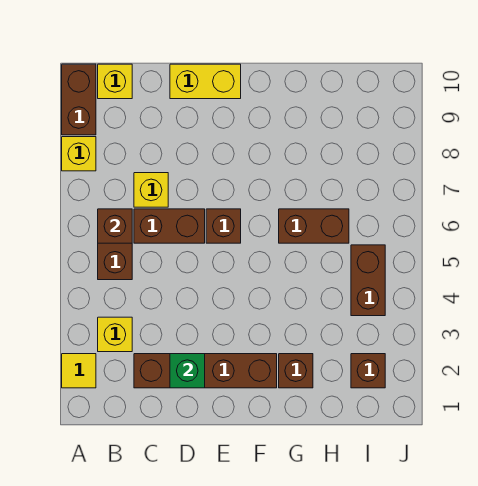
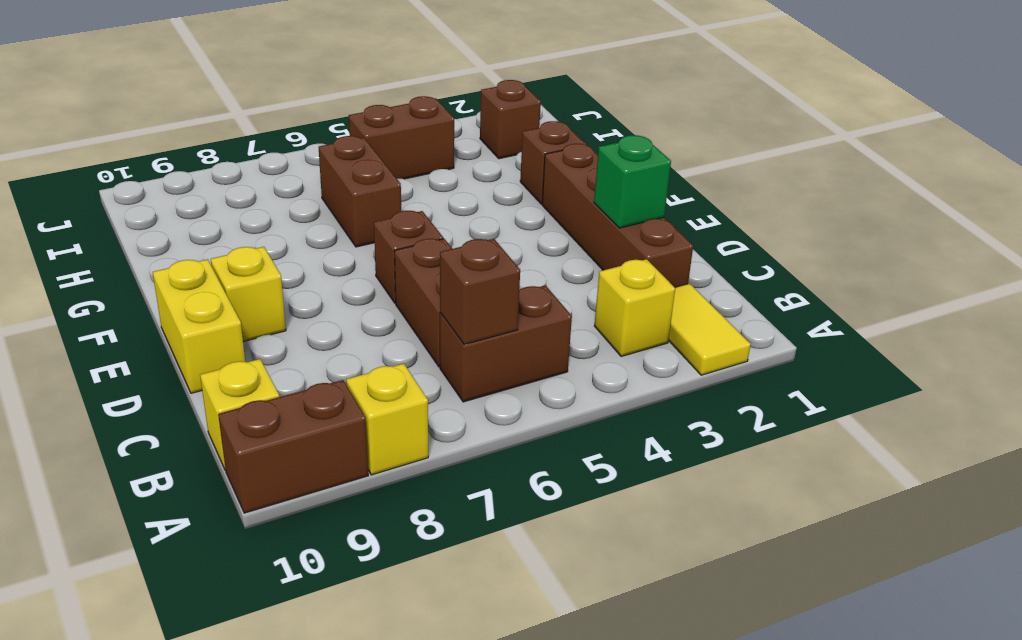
yellow tile A2 level 1 -> yellow tile A2:B2 level 1
yellow brick C7 level 1 -> yellow brick E9 level 1

